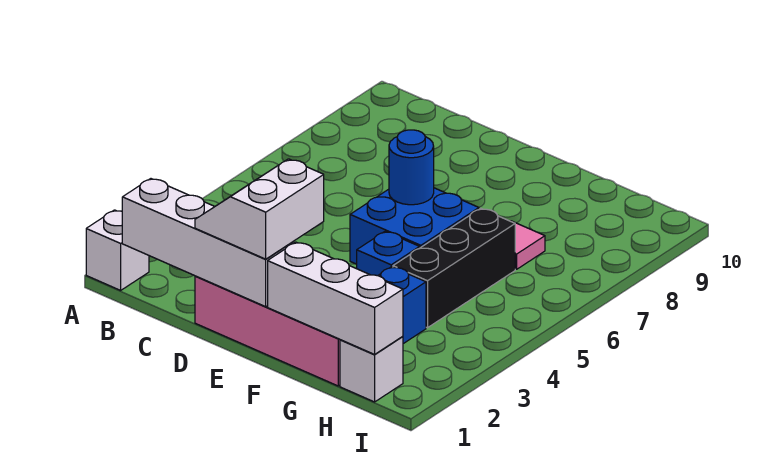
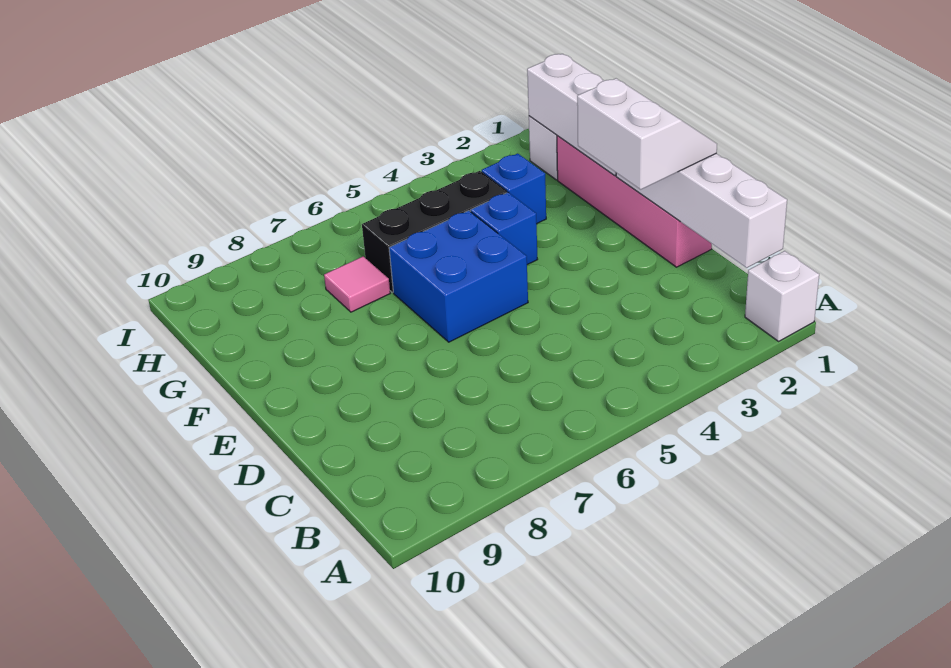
white slope D1:E2 level 3 top E -> white slope D1:E2 level 3 top 2
blue round brick E6 level 2 -> none

